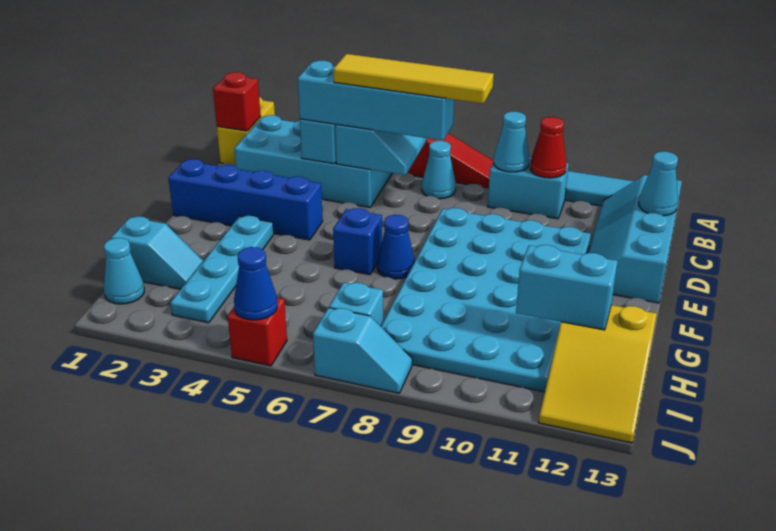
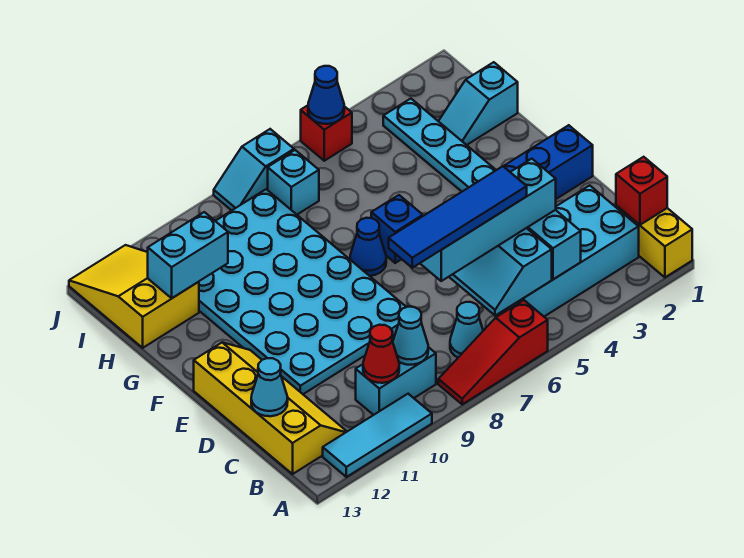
cyan slope B12:E13 level 1 top 13 -> yellow slope B12:E13 level 1 top 13
yellow tile C5:C8 level 4 -> blue tile C5:C8 level 4
cyan cone I1 level 1 -> none

